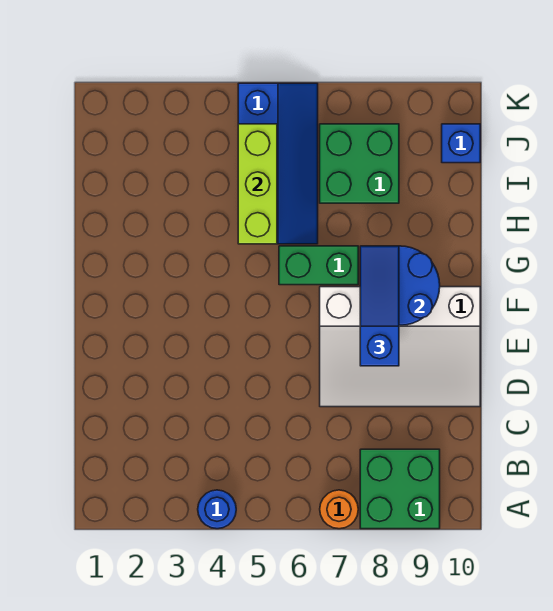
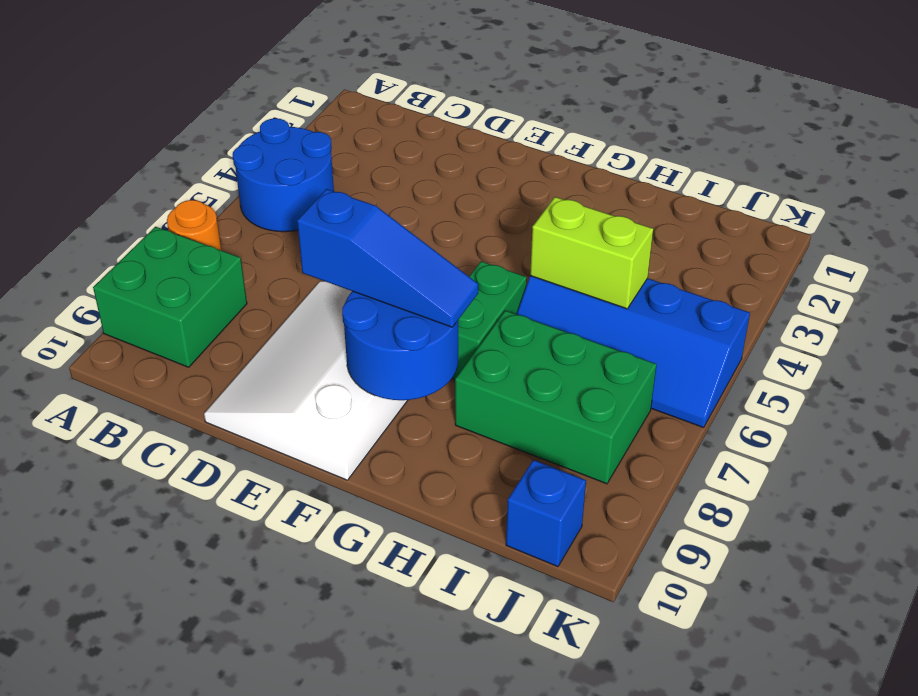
blue round brick A4 level 1 -> blue round brick A4:B5 level 1
lime brick H5:J5 level 2 -> lime brick H5:I5 level 2
green brick I7:J8 level 1 -> green brick H7:J8 level 1

